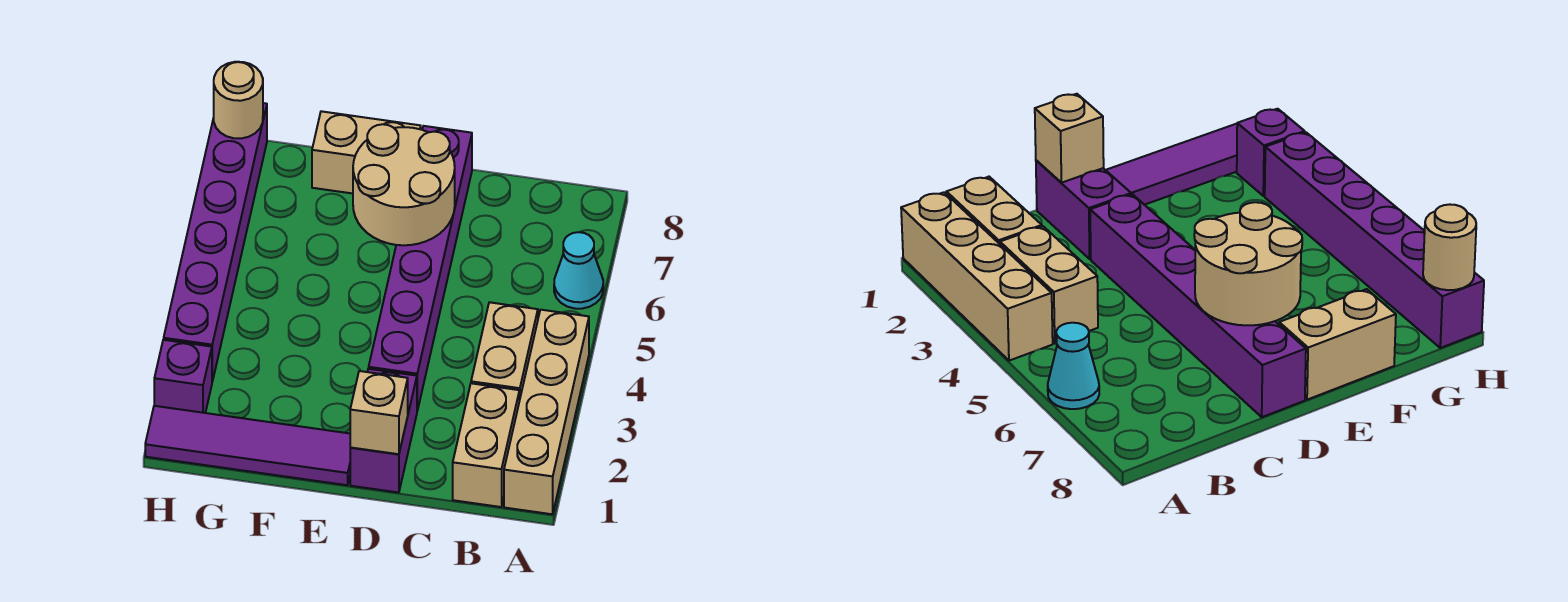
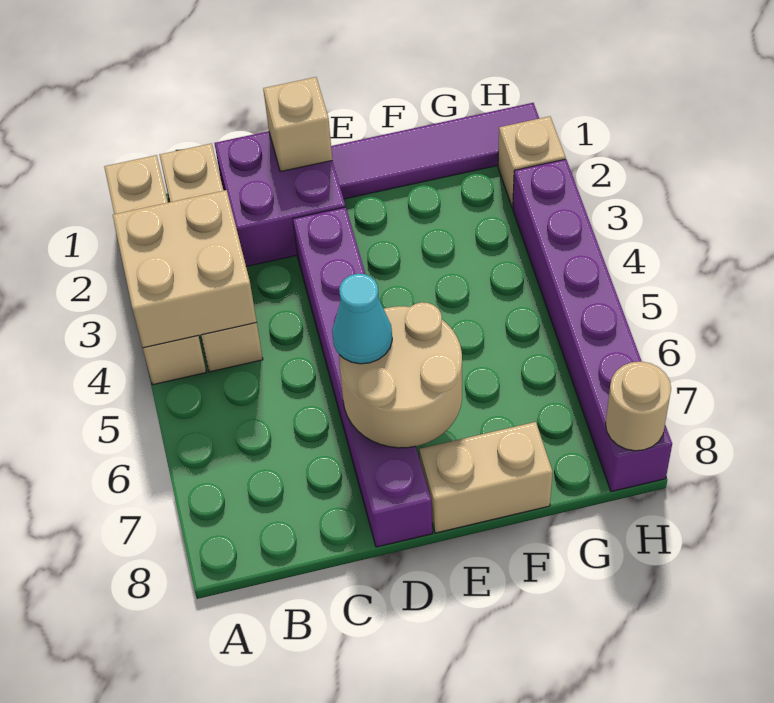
none -> tan brick A3:B4 level 2
cyan cone A6 level 1 -> cyan cone D6 level 3
purple brick D1:D2 level 1 -> purple brick C1:D2 level 1
purple brick H2 level 1 -> tan brick H2 level 1

